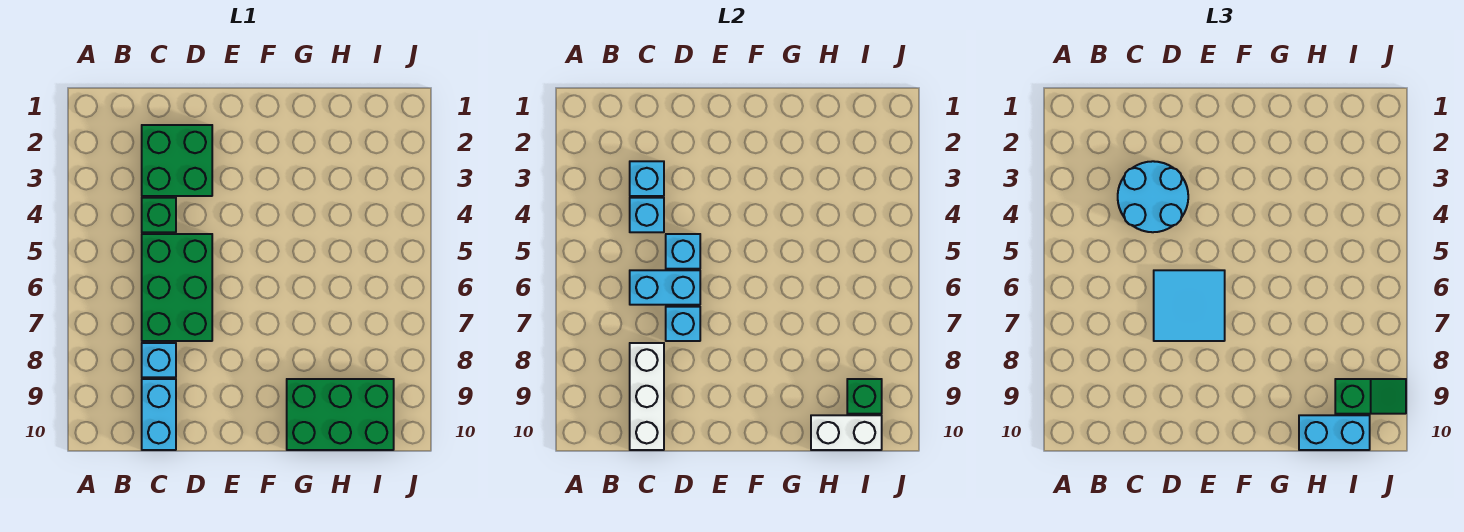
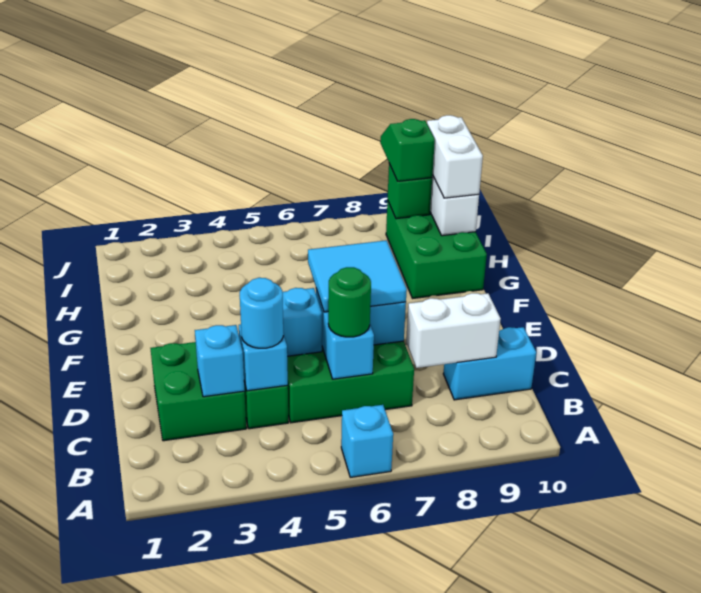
cyan round brick C3:D4 level 3 -> cyan round brick C4 level 3
none -> green round brick C6 level 3
cyan brick C8 level 1 -> cyan brick A6 level 1
white brick C8:C10 level 2 -> white brick C8:C9 level 2
cyan brick H10:I10 level 3 -> white brick H10:I10 level 3

